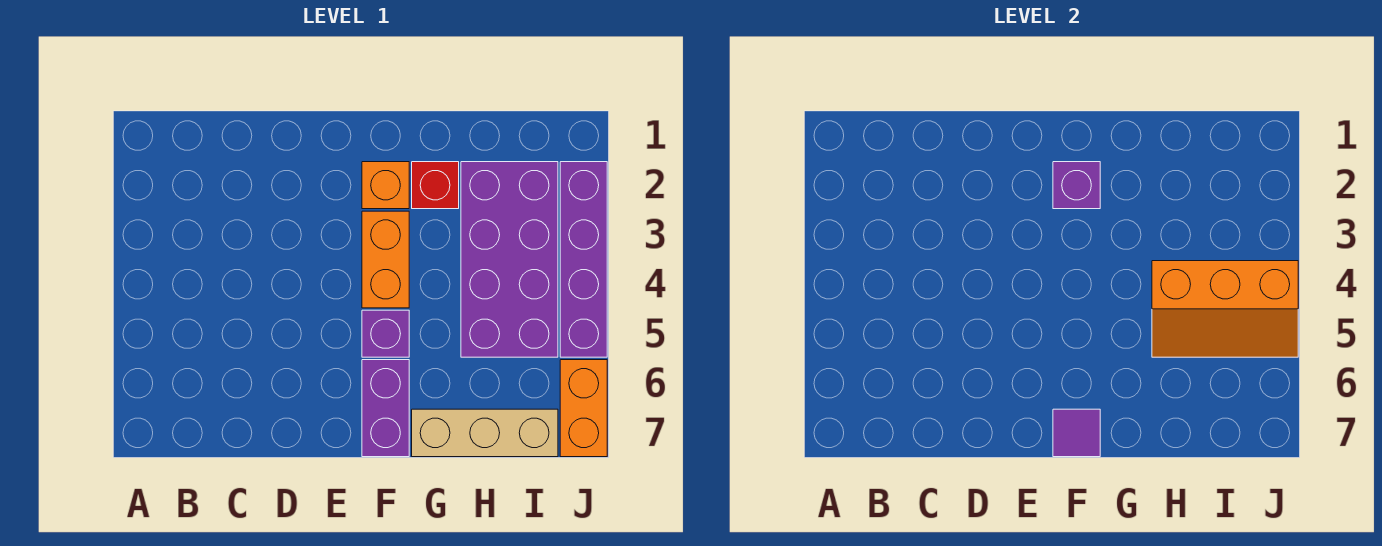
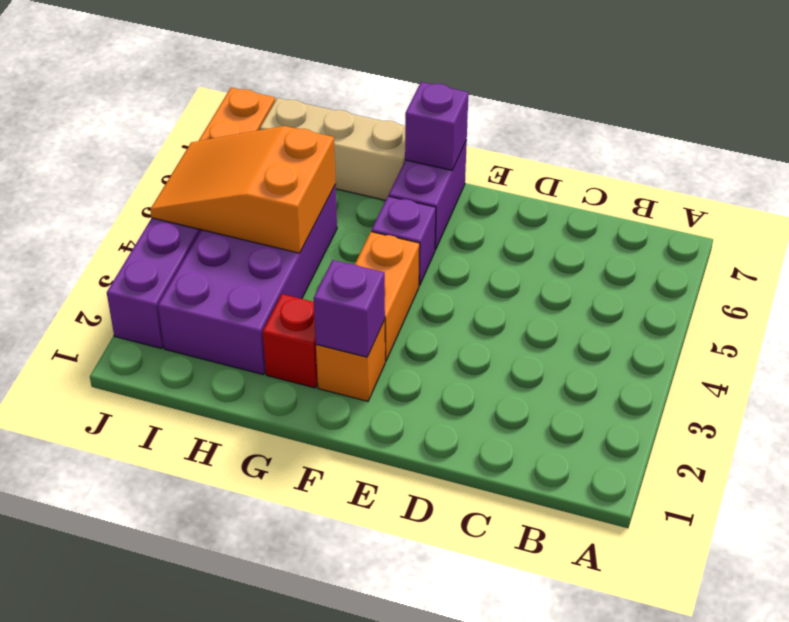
purple tile F7 level 2 -> purple brick F7 level 2
orange slope H4:J5 level 2 top 4 -> orange slope H4:J5 level 2 top H

